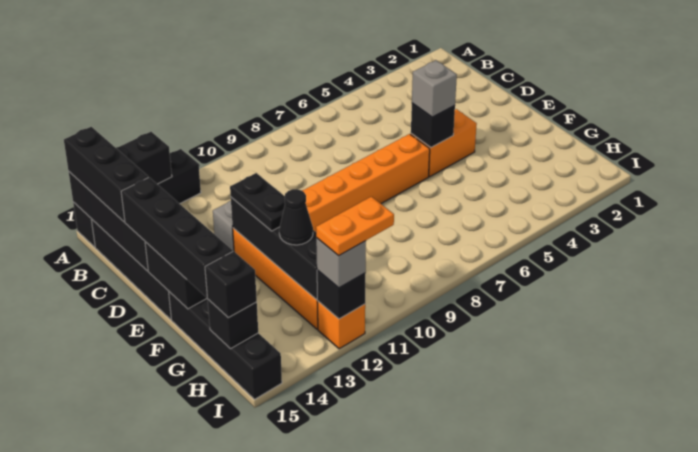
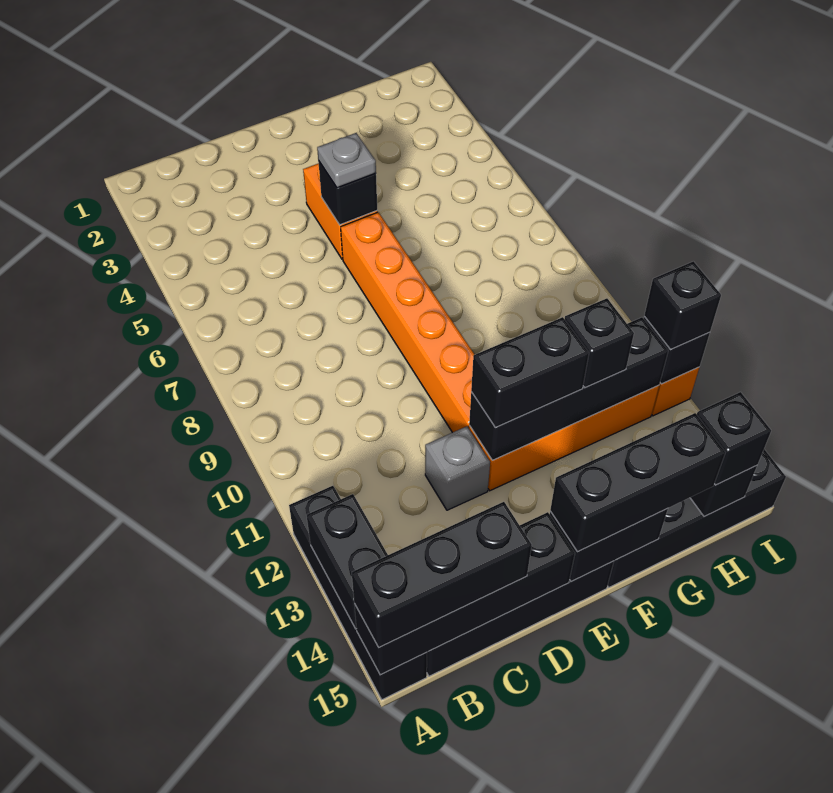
black brick D15:G15 level 3 -> black brick E15:G15 level 3
grey brick E5 level 3 -> grey plate E5 level 3
black plate E12:F12 level 3 -> black brick E12:F12 level 3
black cone G12 level 3 -> black brick G12 level 3
orange plate I11:I12 level 4 -> none
grey brick I12 level 3 -> black brick I12 level 3

